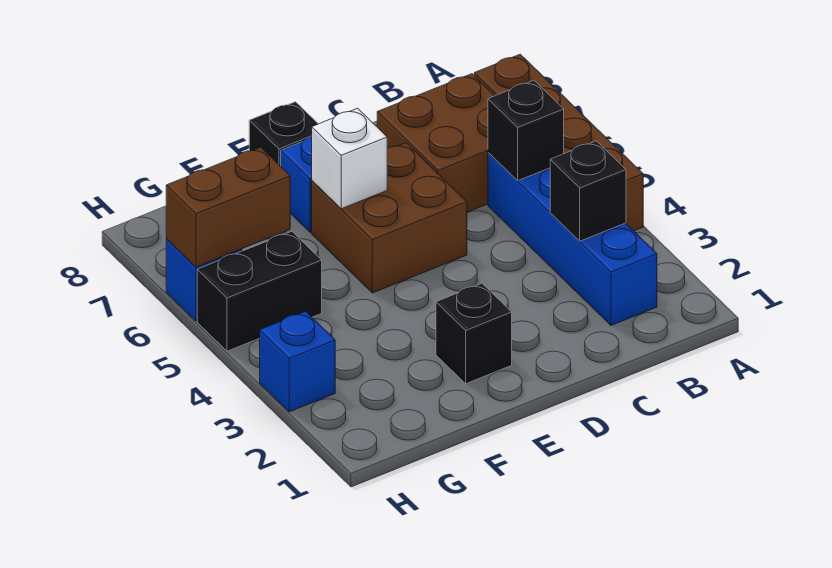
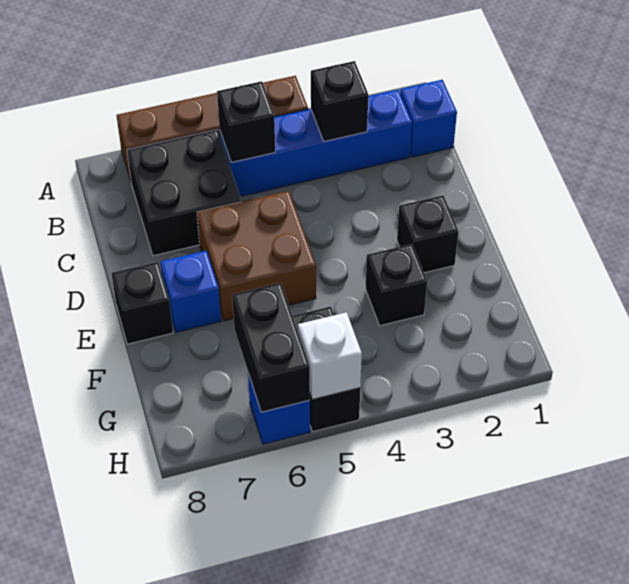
brown brick B6:C7 level 1 -> black brick B6:C7 level 1
white brick E6 level 2 -> white brick H5 level 2
none -> black brick F3 level 1
brown brick G6:H6 level 2 -> black brick G6:H6 level 2
blue brick H3 level 1 -> blue brick B1 level 1

